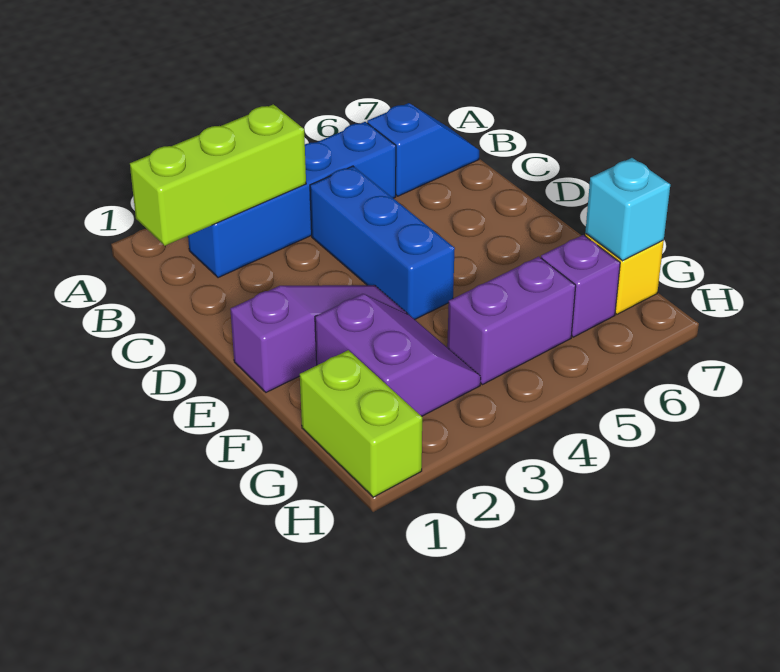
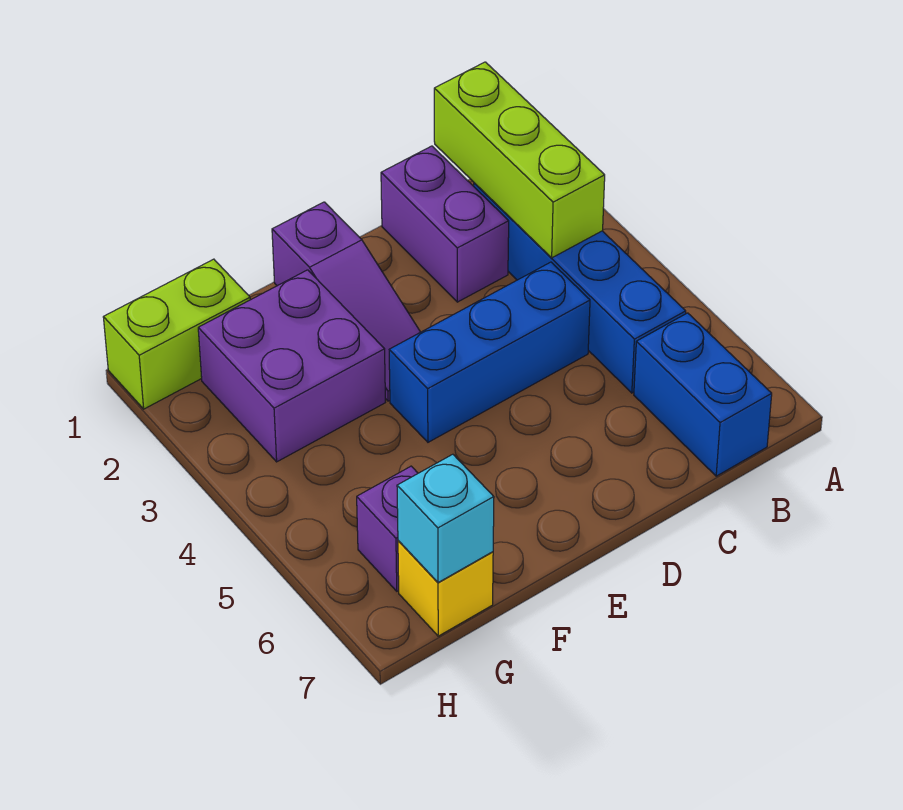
blue slope B6:B7 level 1 top 6 -> blue brick B6:B7 level 1
purple slope F2:G3 level 1 top 2 -> purple brick F2:G3 level 1
purple brick G4:G5 level 1 -> purple brick C1:C2 level 1

